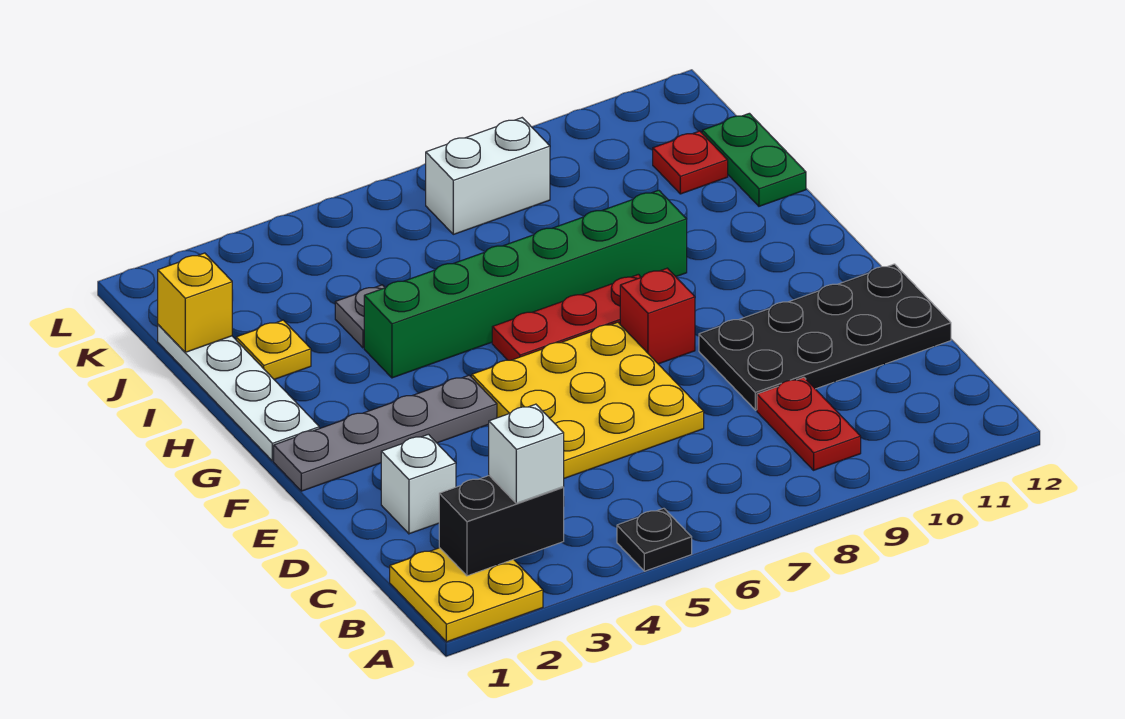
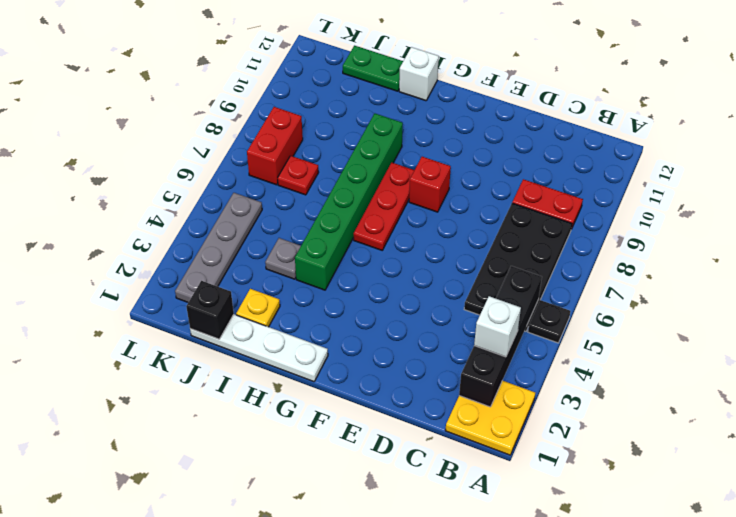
black brick B2:B3 level 2 -> black brick B2:B5 level 2
white brick D2 level 1 -> white brick H12 level 1
yellow plate D5:F7 level 1 -> none
black plate D9:E12 level 1 -> black plate B5:C8 level 1
grey plate F1:F4 level 1 -> grey plate K2:K5 level 1
yellow brick J1 level 2 -> black brick J1 level 2
red plate J11 level 1 -> red plate J7 level 1
white brick K7:K8 level 1 -> red brick K7:K8 level 1

